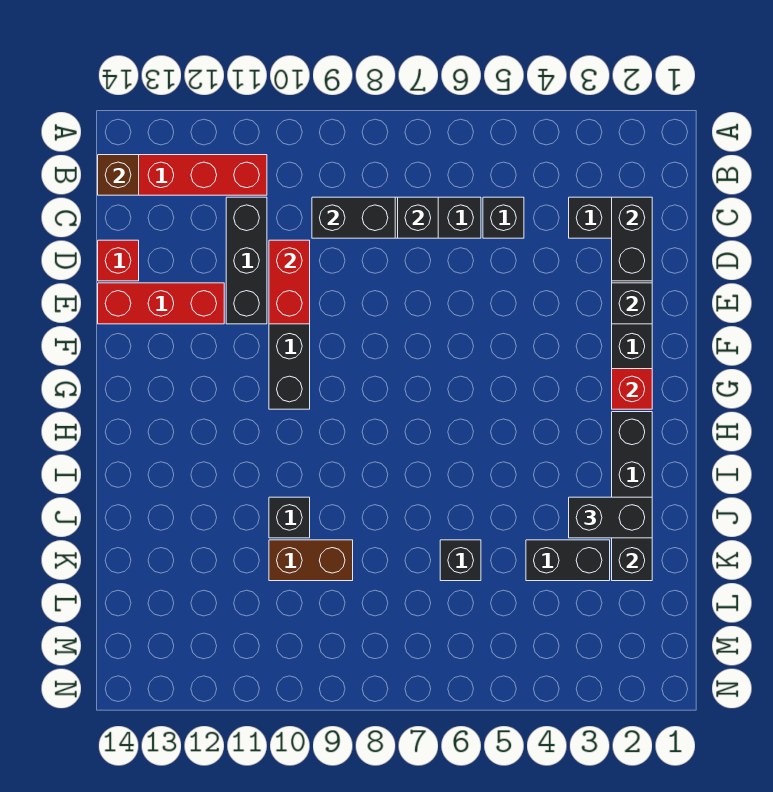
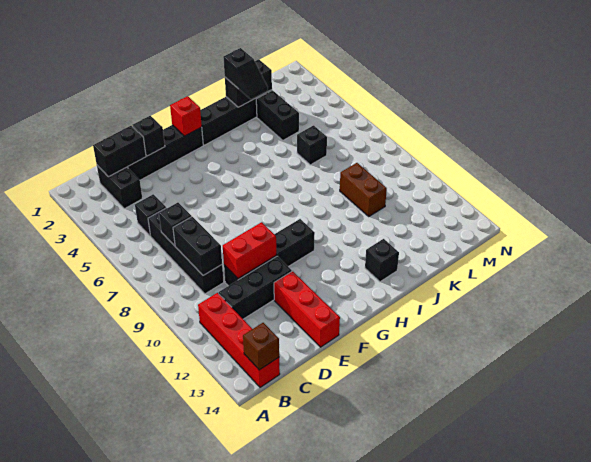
red brick D14 level 1 -> none
black brick J2:J3 level 3 -> black slope J2:J3 level 3 top 2
black brick J10 level 1 -> black brick I13 level 1

